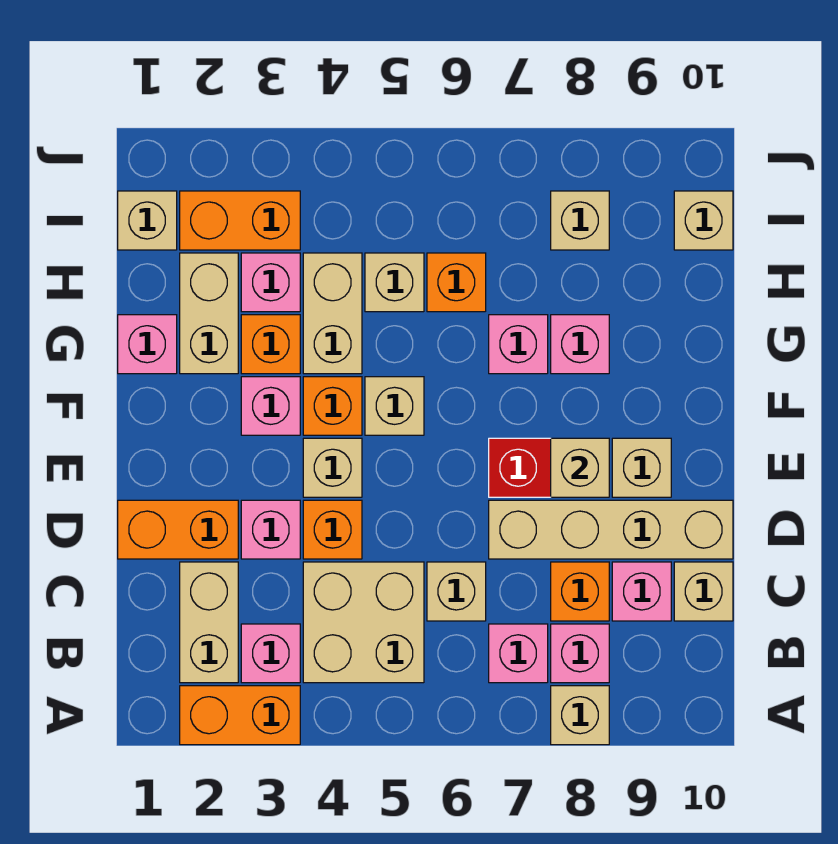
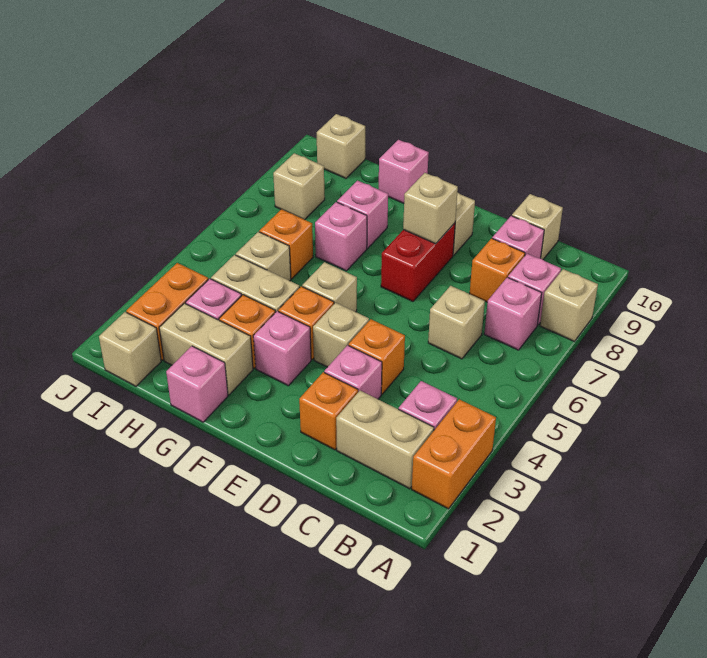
tan brick B4:C5 level 1 -> none
orange brick D1:D2 level 1 -> orange brick D2 level 1
tan brick D7:D10 level 1 -> none
none -> pink brick G10 level 1

